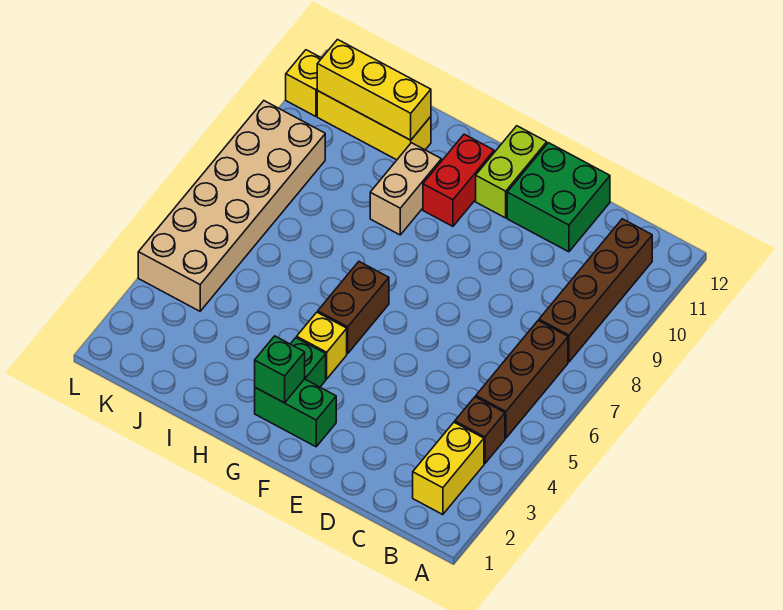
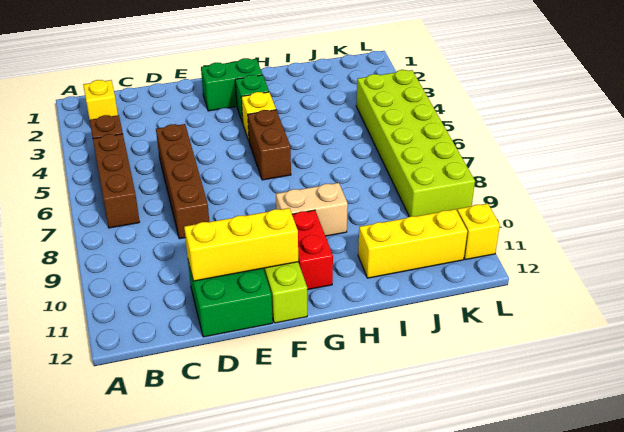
yellow brick B2:B3 level 1 -> yellow brick B2 level 1
brown brick B8:B11 level 1 -> brown brick D5:D8 level 1
green brick G2 level 2 -> none
tan brick H9:H10 level 1 -> tan brick G9:H9 level 1
yellow brick I11:K11 level 2 -> yellow brick D11:F11 level 2
tan brick K4:L9 level 1 -> lime brick K4:L9 level 1

